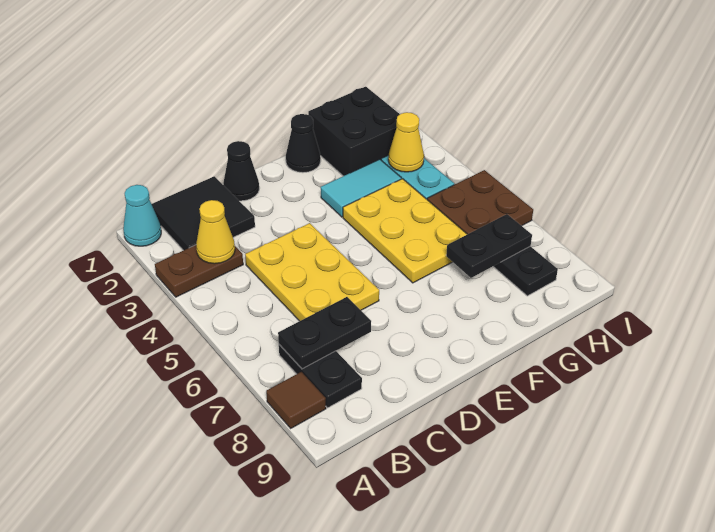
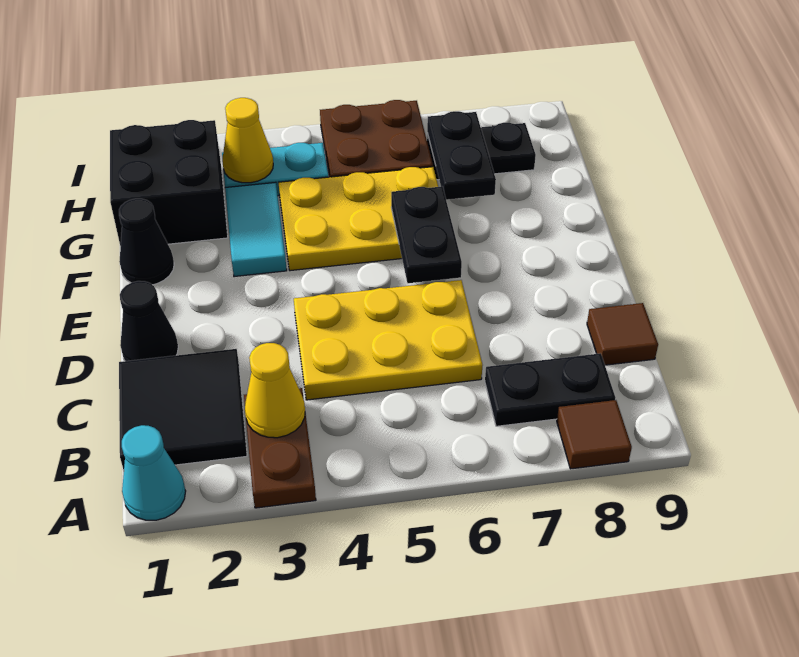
black plate B7:C7 level 2 -> black plate E6:F6 level 2
none -> brown tile C9 level 1

